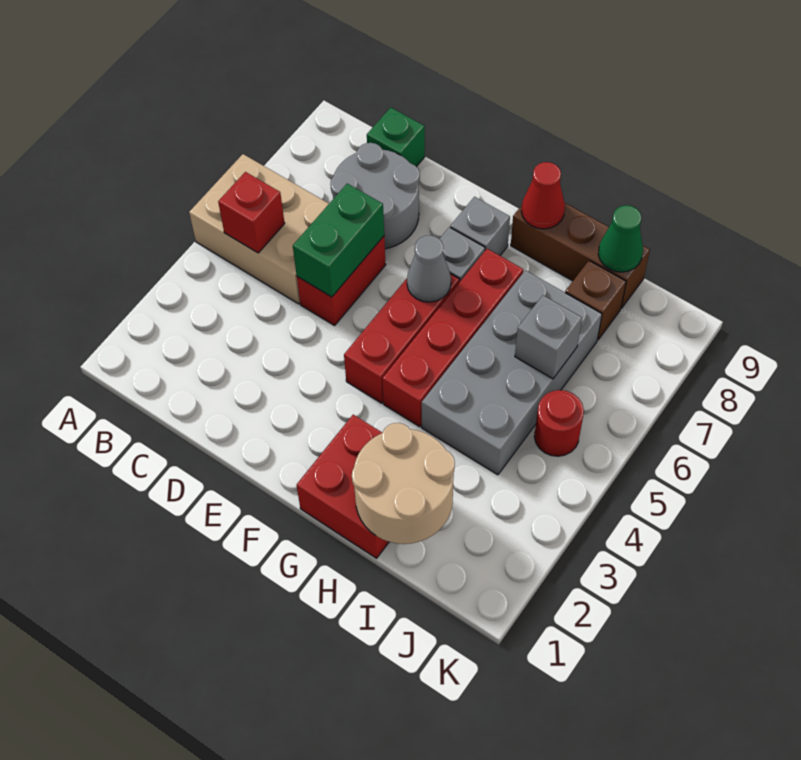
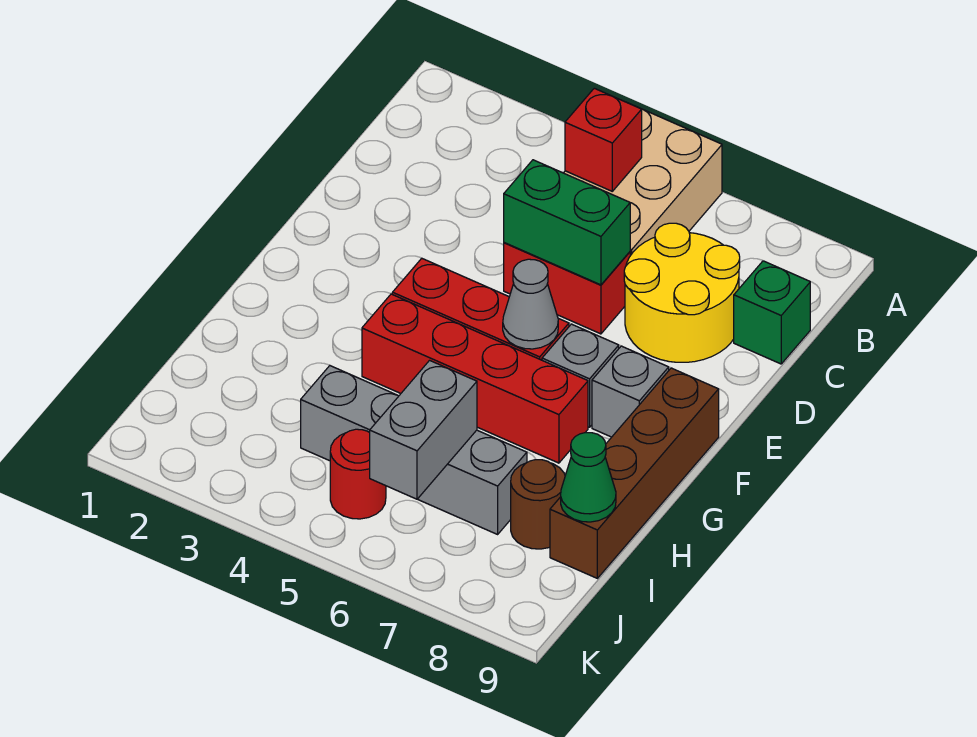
grey round brick C7:D8 level 1 -> yellow round brick C7:D8 level 1
red brick G1:H2 level 1 -> none
brown brick G9:I9 level 1 -> brown brick F9:I9 level 1
red cone G9 level 2 -> none
tan round brick H1:I2 level 2 -> none
grey brick H4:I7 level 1 -> grey brick I4:I7 level 1
grey brick I6 level 2 -> grey brick I6:J6 level 2
brown brick I8 level 1 -> brown round brick I8 level 1

